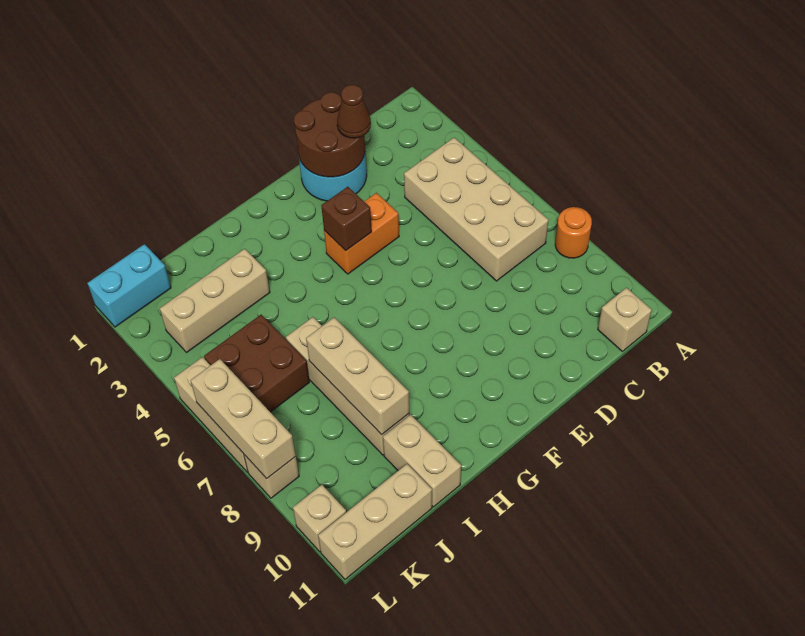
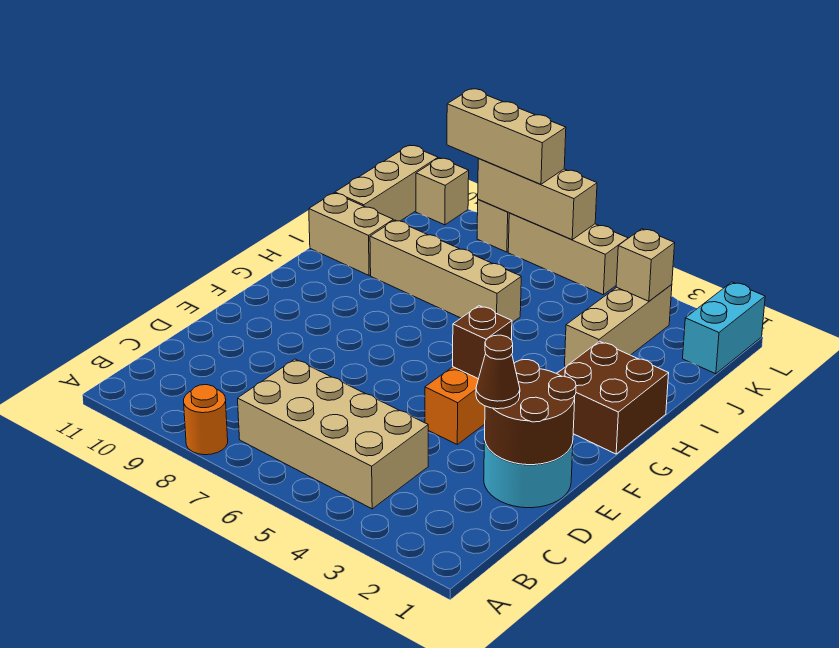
tan brick B11 level 1 -> tan brick K3 level 2
tan brick I7:I9 level 2 -> tan brick L7:L9 level 3
brown brick J5:K6 level 1 -> brown brick G1:H2 level 1

